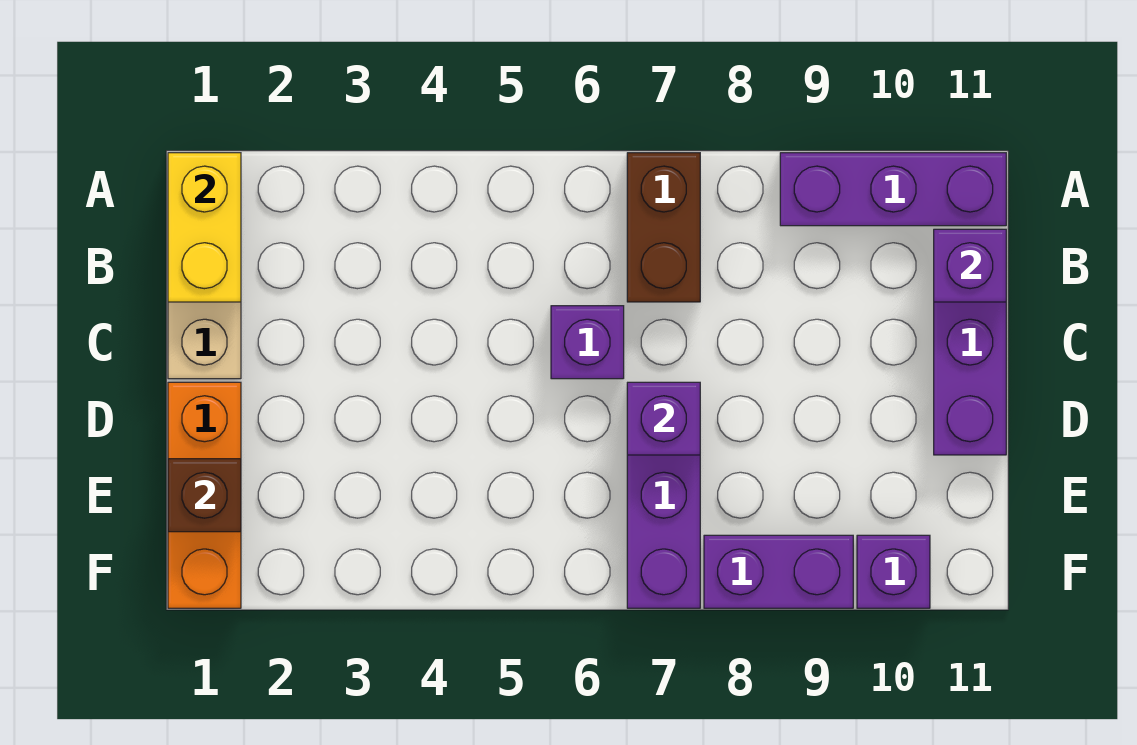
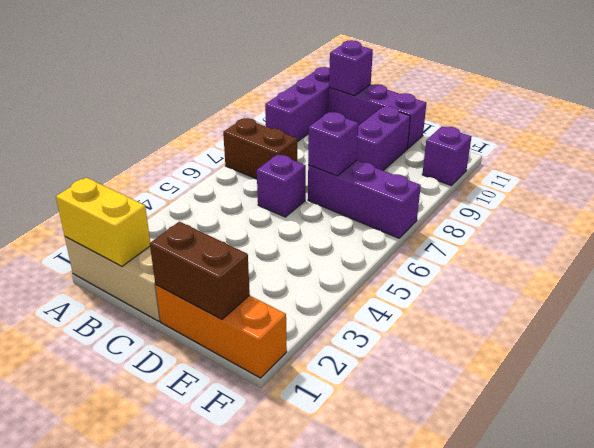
brown brick E1 level 2 -> brown brick D1:E1 level 2
purple brick F8:F9 level 1 -> purple brick D9:D10 level 1

